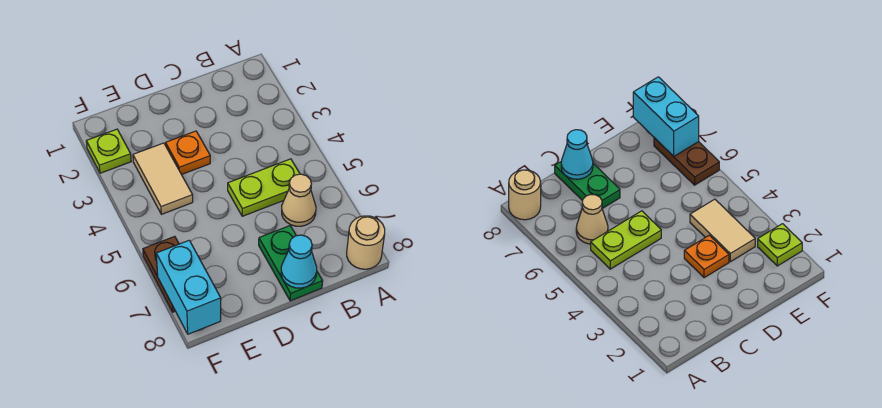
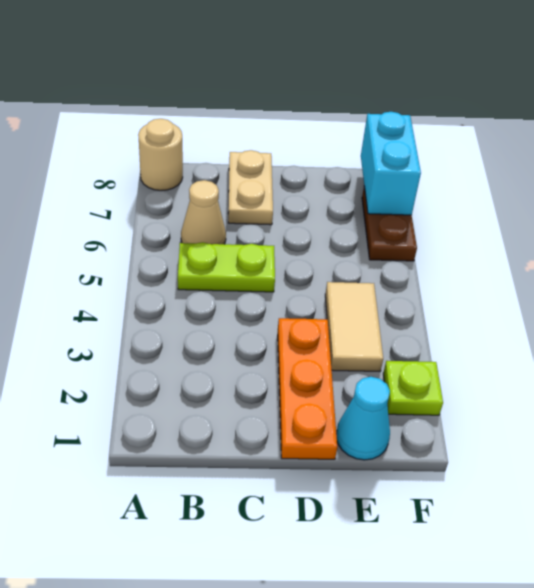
green plate C7:C8 level 1 -> tan plate C7:C8 level 1
cyan cone C8 level 2 -> cyan cone E1 level 1
orange plate D3 level 1 -> orange plate D1:D3 level 1

